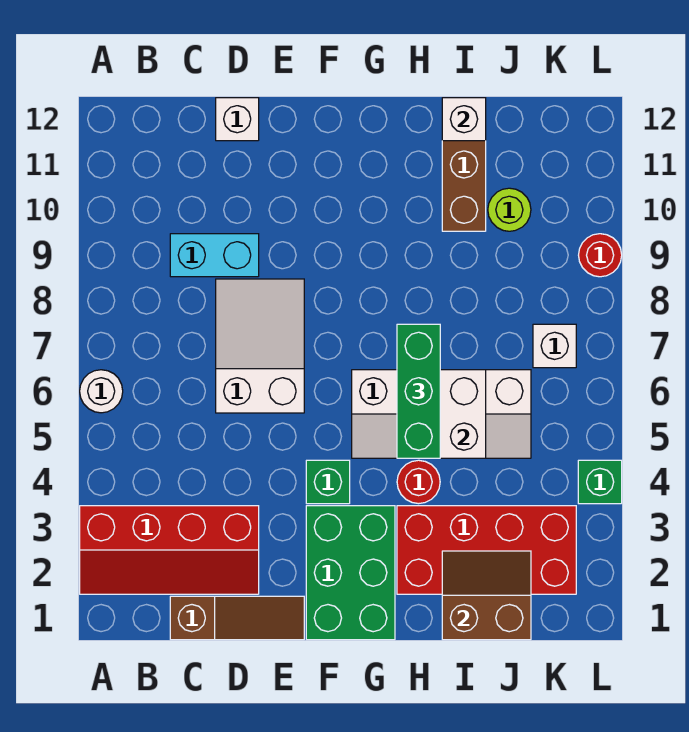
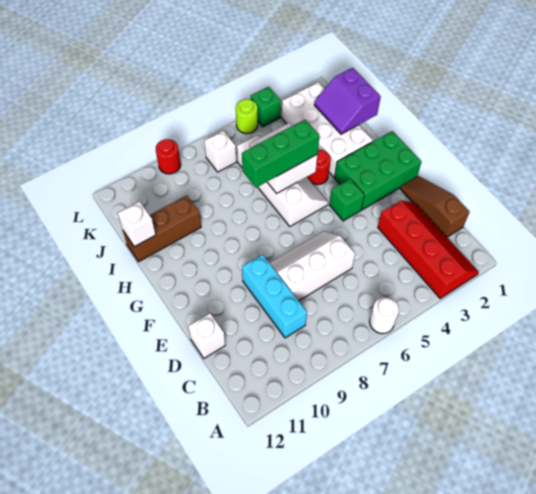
cyan brick C9:D9 level 1 -> cyan brick C9:E9 level 1
white slope D6:E8 level 1 top 6 -> white slope D6:E8 level 1 top D
red brick H2:K3 level 1 -> white brick H2:K3 level 1
brown slope I1:J2 level 2 top 1 -> purple slope I1:J2 level 2 top 1
lime round brick J10 level 1 -> lime round brick L5 level 1

